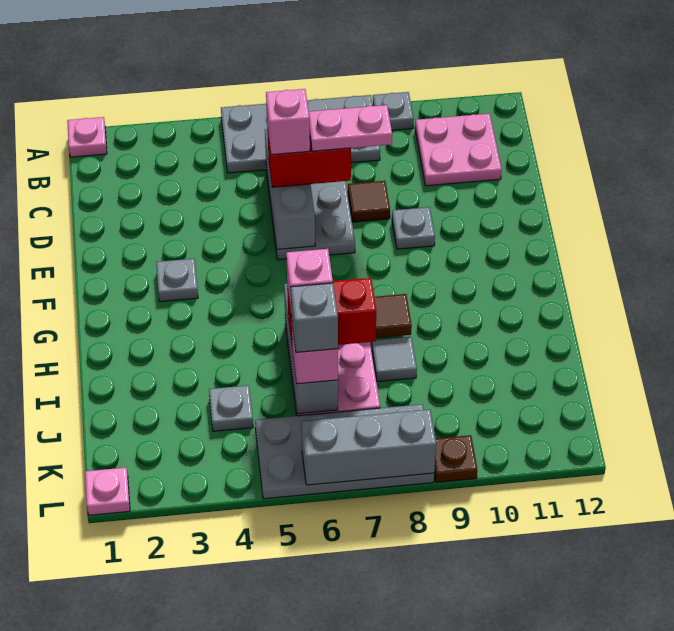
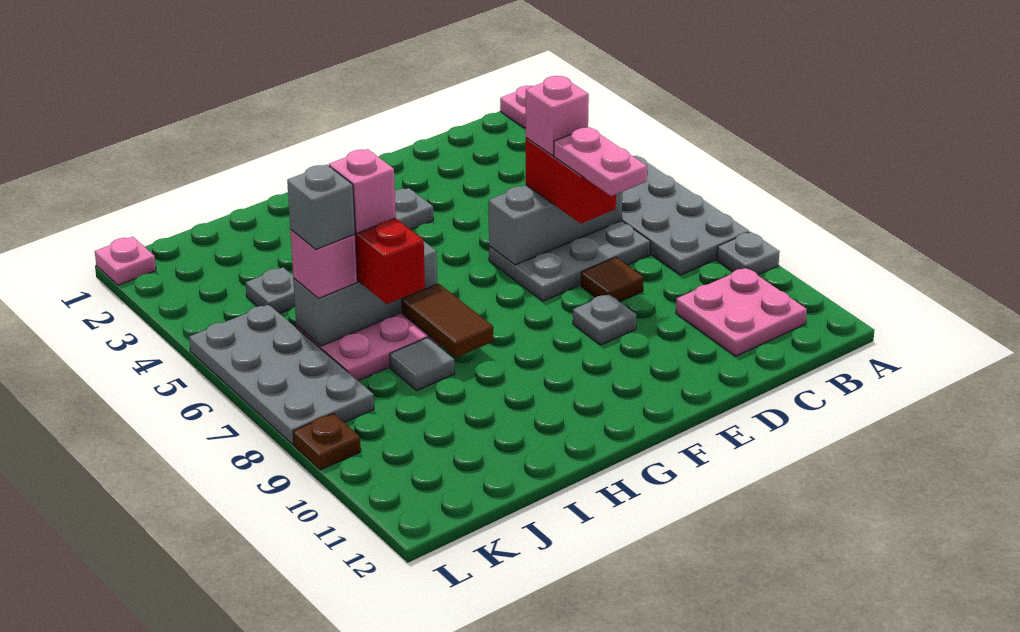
grey brick L6:L8 level 2 -> none

